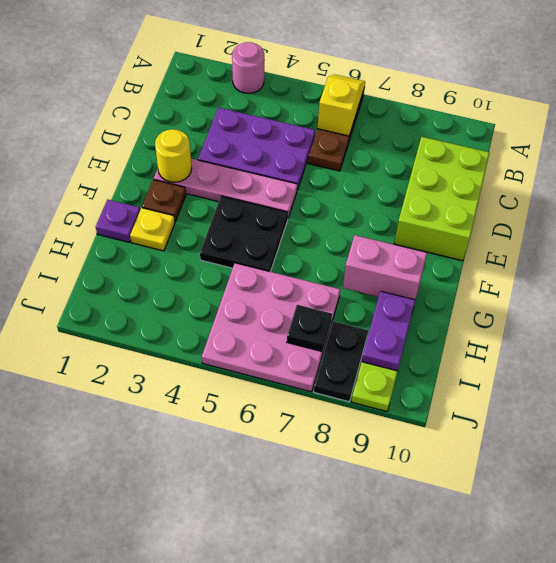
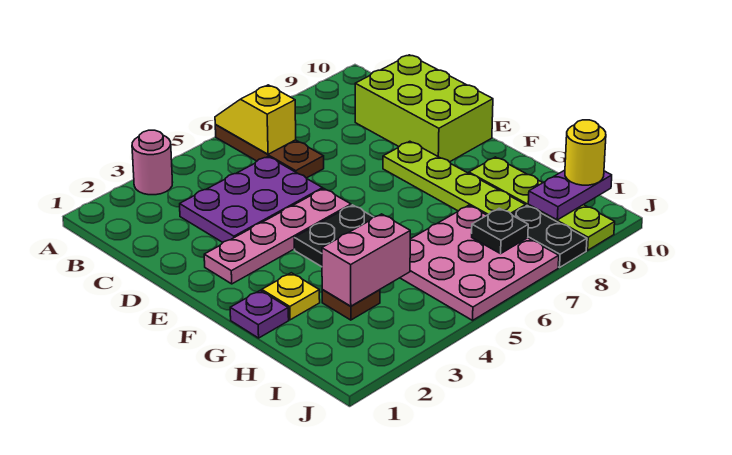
yellow round brick E2 level 2 -> yellow round brick I10 level 3
none -> lime plate E8:H8 level 1
brown plate F2 level 1 -> brown plate H3 level 1
pink brick G8:G9 level 2 -> pink brick H3:H4 level 2
purple plate H9:I9 level 2 -> purple plate I9:I10 level 2

